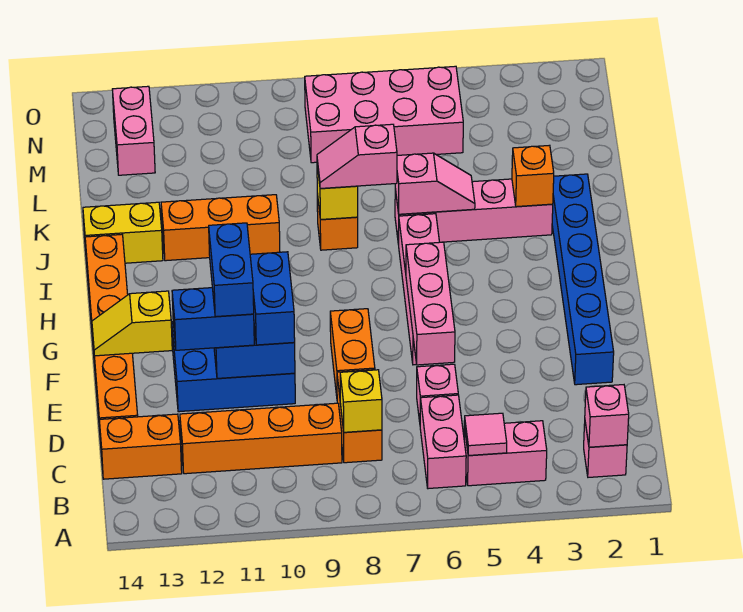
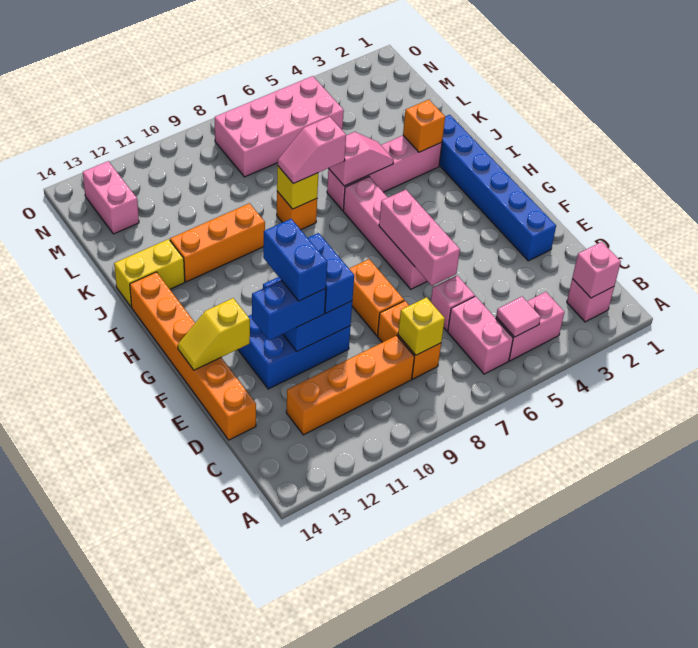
orange brick C13:C14 level 1 -> none

